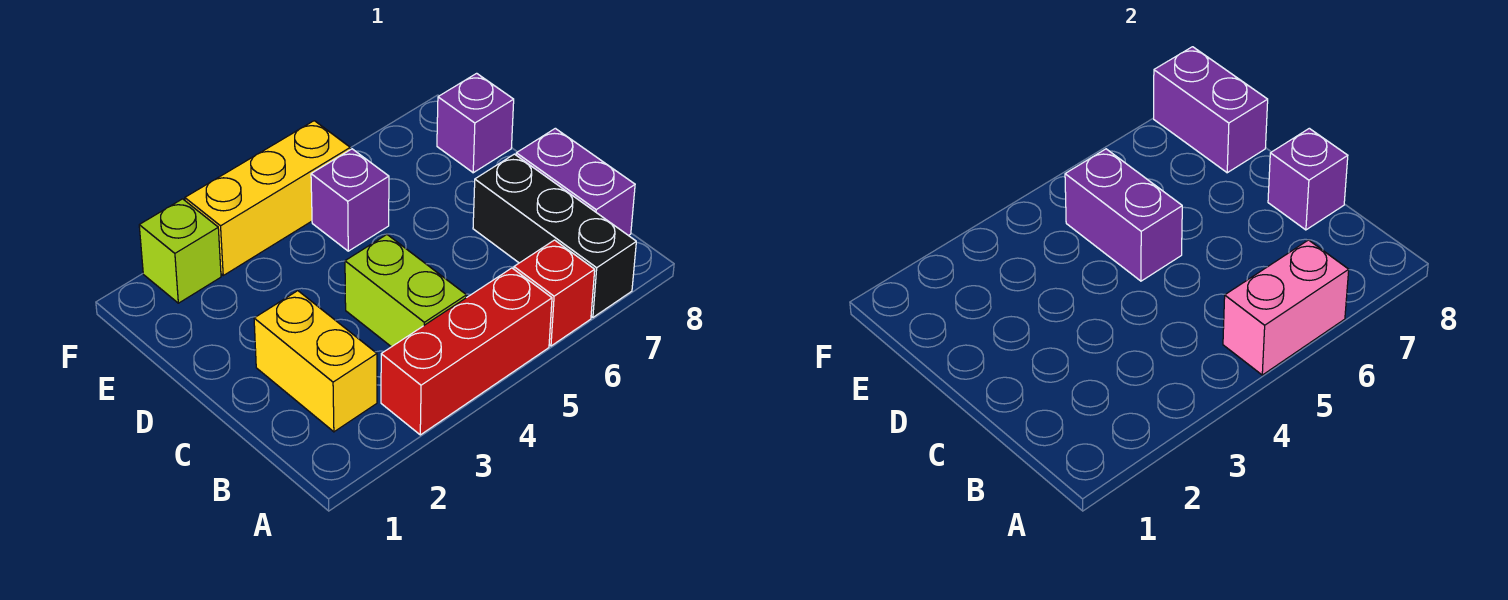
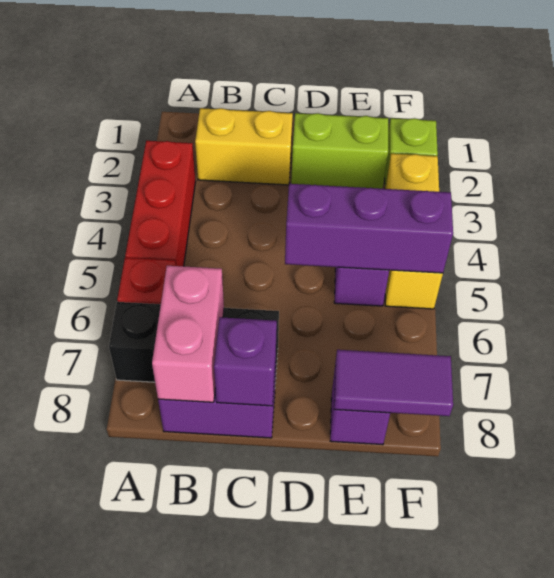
pink brick A5:A6 level 2 -> pink brick B7:B8 level 2
lime brick B4:C4 level 1 -> lime brick D2:E2 level 1
purple brick D5:E5 level 2 -> purple brick D5:F5 level 2
purple brick E8:F8 level 2 -> purple tile E8:F8 level 2

